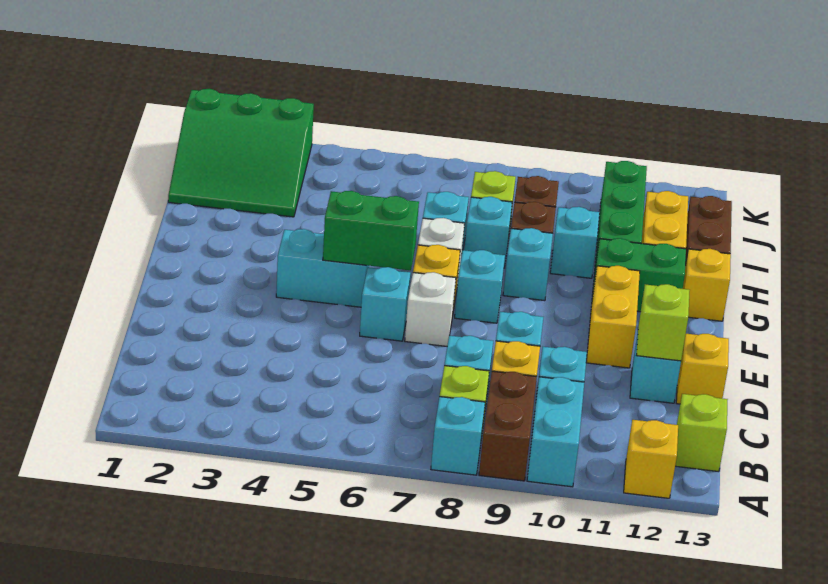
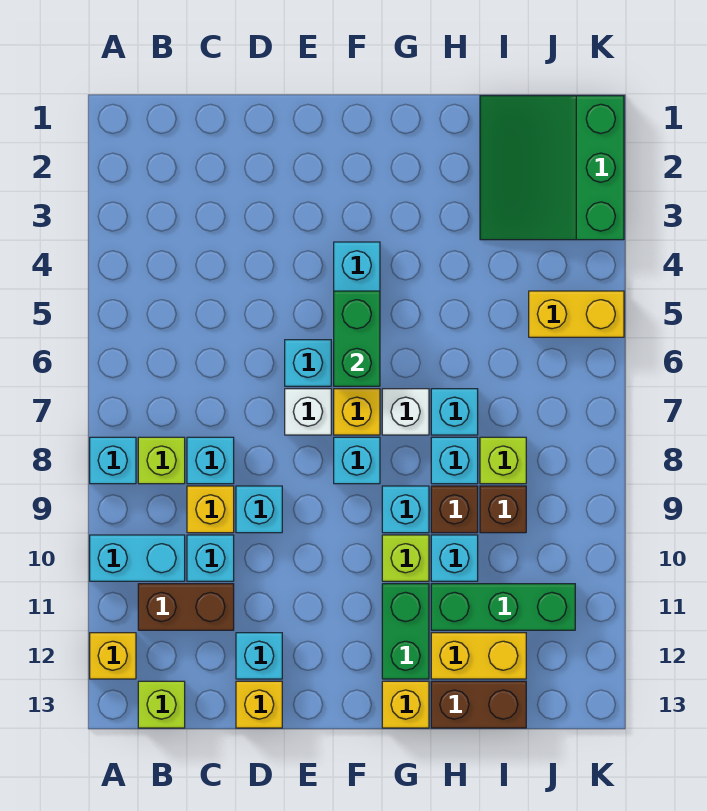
brown brick A9:B9 level 1 -> brown brick B11:C11 level 1
lime brick D12 level 2 -> lime brick G10 level 1
yellow brick E11:F11 level 1 -> yellow brick J5:K5 level 1

